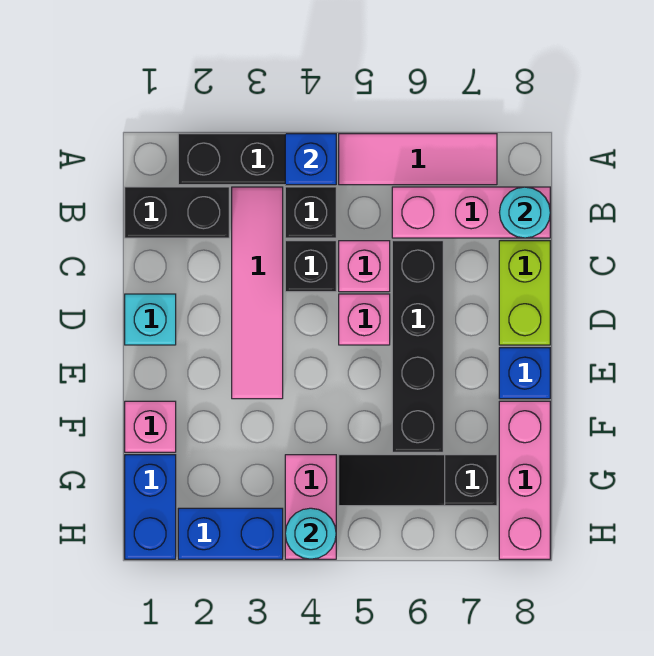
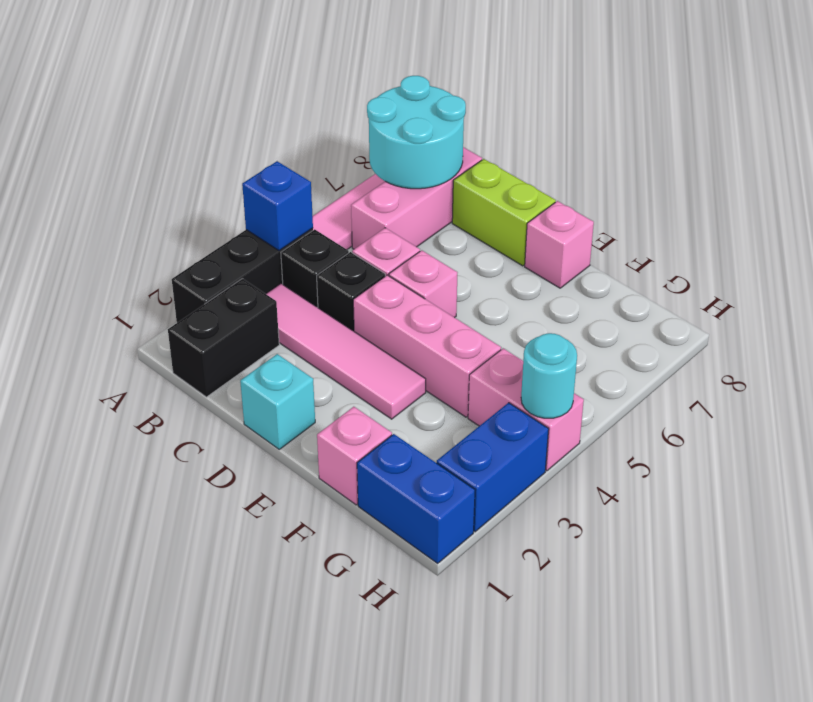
cyan round brick B8 level 2 -> cyan round brick A7:B8 level 2
black brick C6:F6 level 1 -> none
blue brick E8 level 1 -> pink brick E8 level 1
pink brick F8:H8 level 1 -> pink brick D4:F4 level 1
black slope G5:G7 level 1 top 7 -> none

